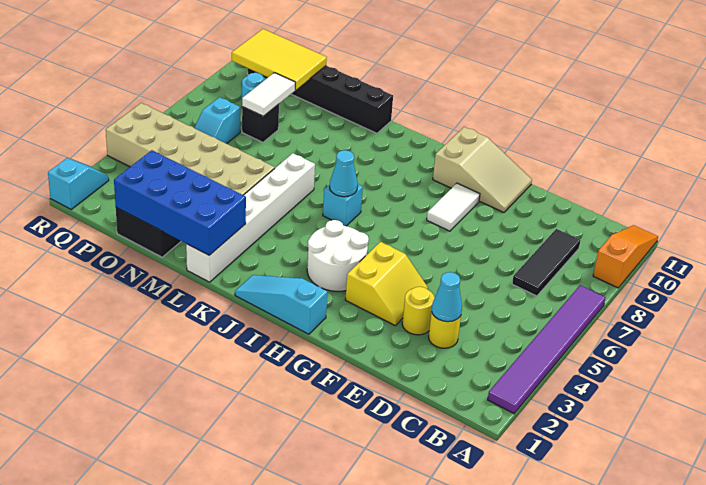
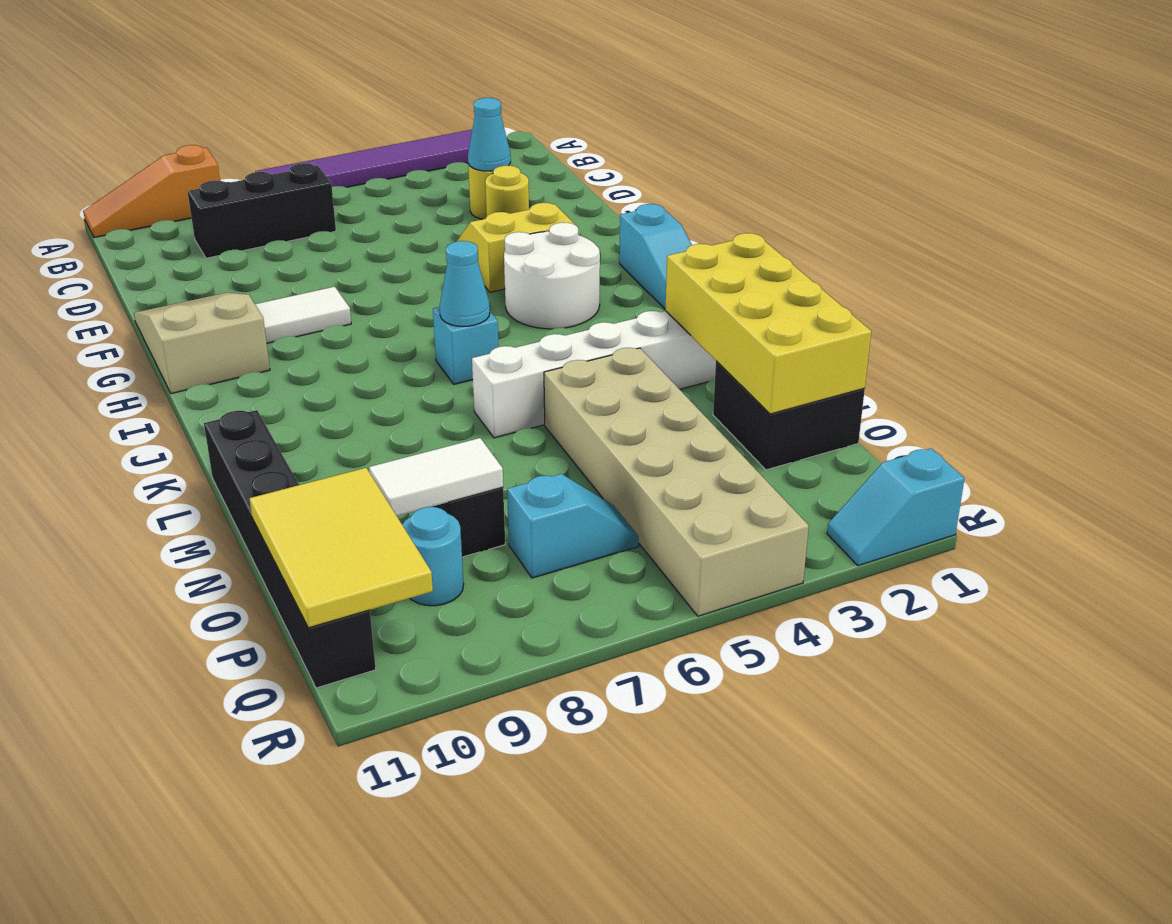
black tile C7:C9 level 1 -> black brick C7:C9 level 1
blue brick L1:O2 level 2 -> yellow brick L1:O2 level 2

